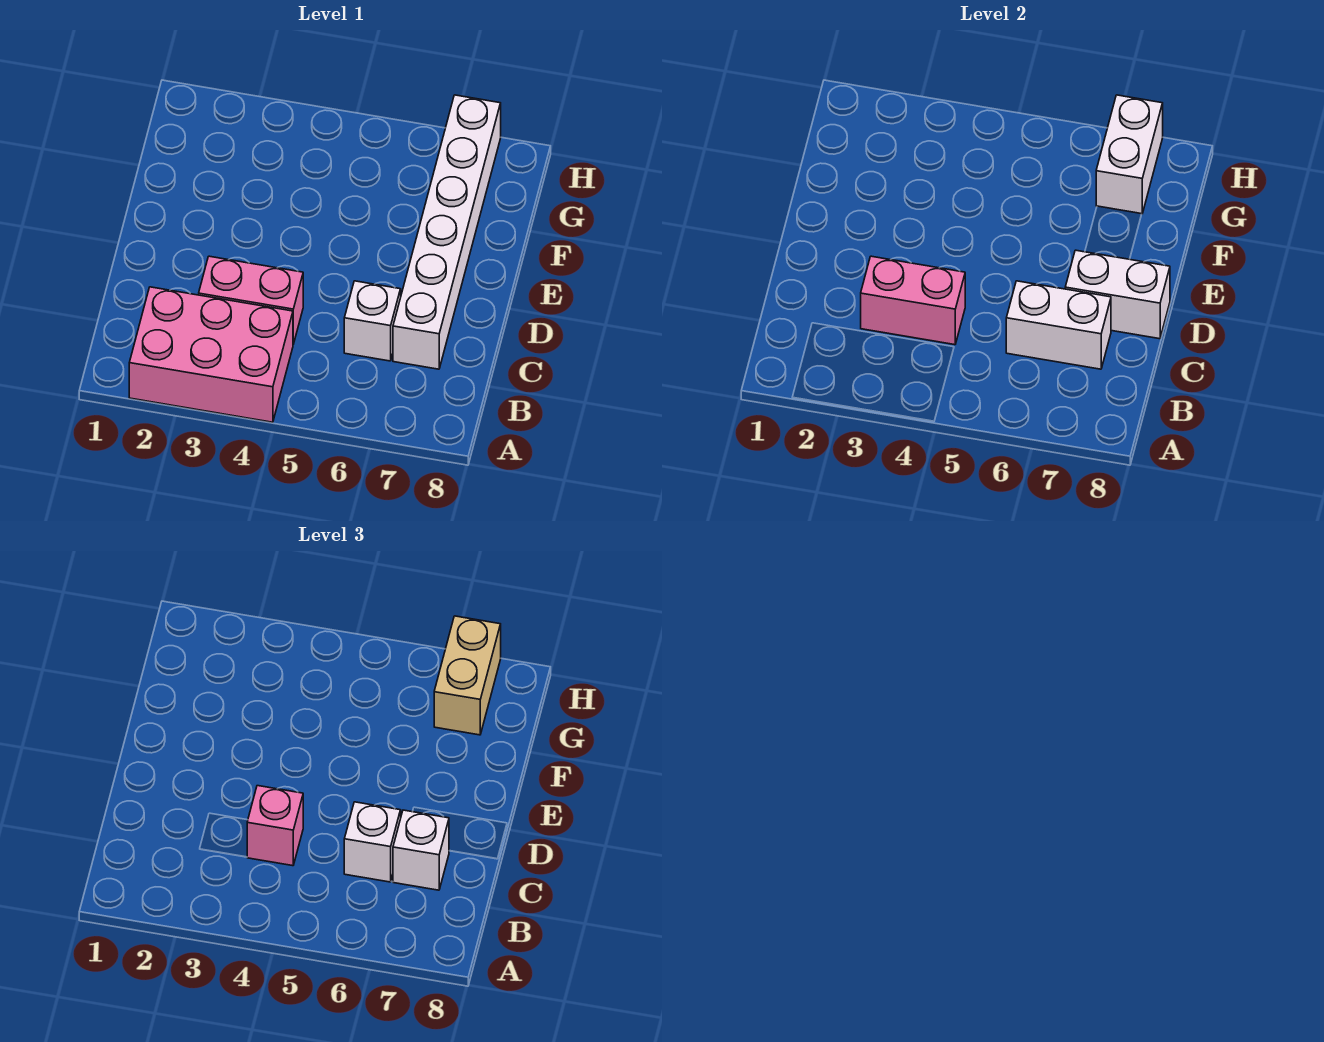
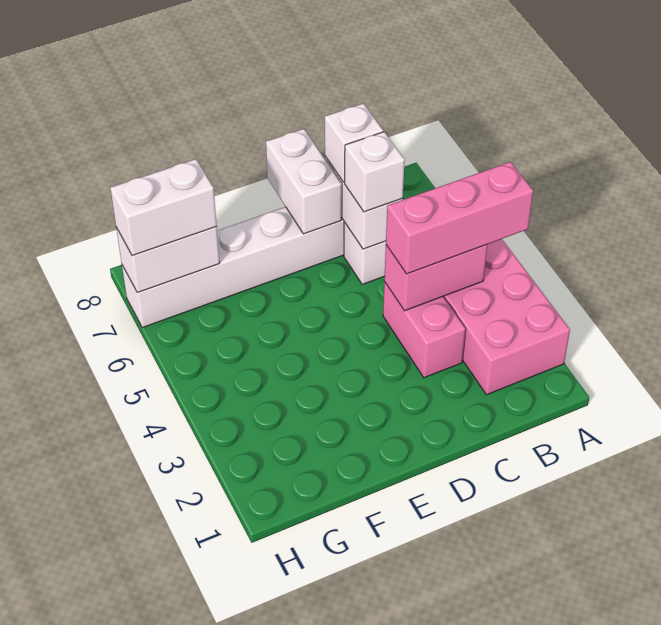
pink brick C3:C4 level 2 -> pink brick B4:C4 level 2
pink brick C4 level 3 -> pink brick A4:C4 level 3
tan brick G7:H7 level 3 -> white brick G7:H7 level 3

